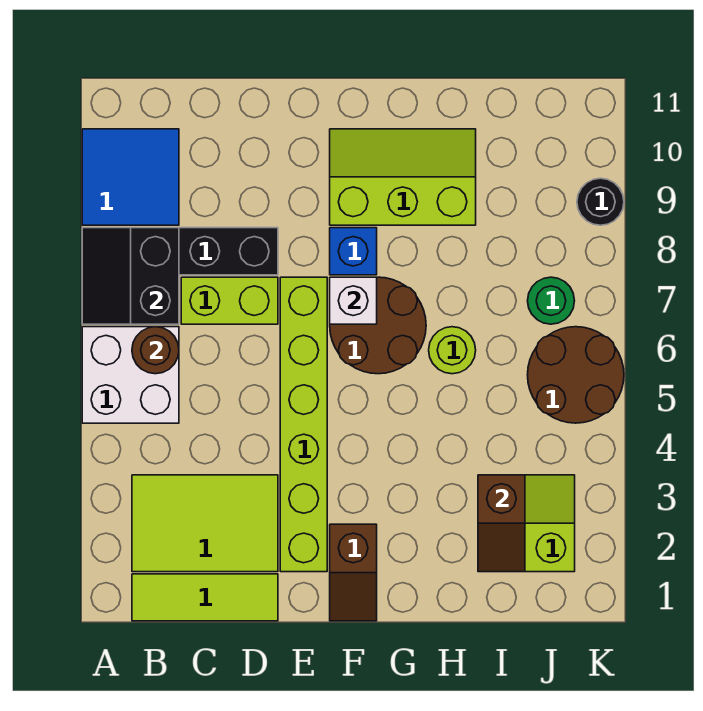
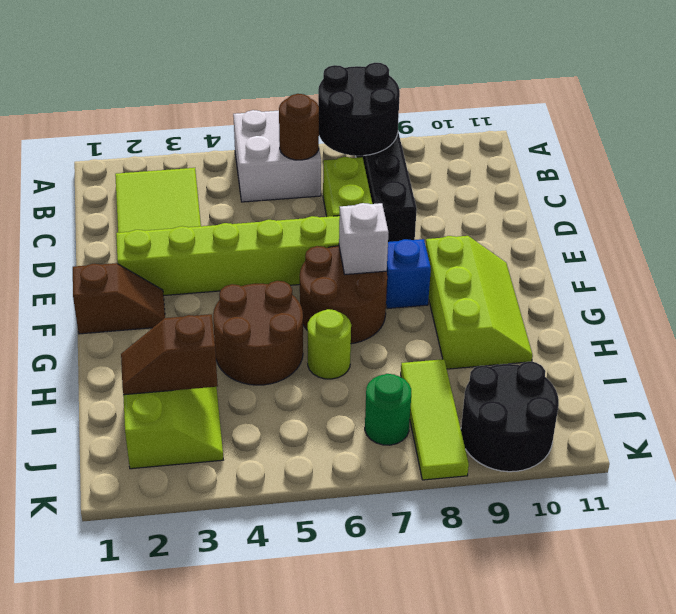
black slope A7:B8 level 2 top B -> black round brick A7:B8 level 2
blue tile A9:B10 level 1 -> none
lime tile B1:D1 level 1 -> lime tile I8:K8 level 1
brown slope F1:F2 level 1 top 2 -> brown slope F1:F2 level 1 top 1
brown round brick J5:K6 level 1 -> brown round brick G4:H5 level 1
black round brick K9 level 1 -> black round brick J9:K10 level 1

